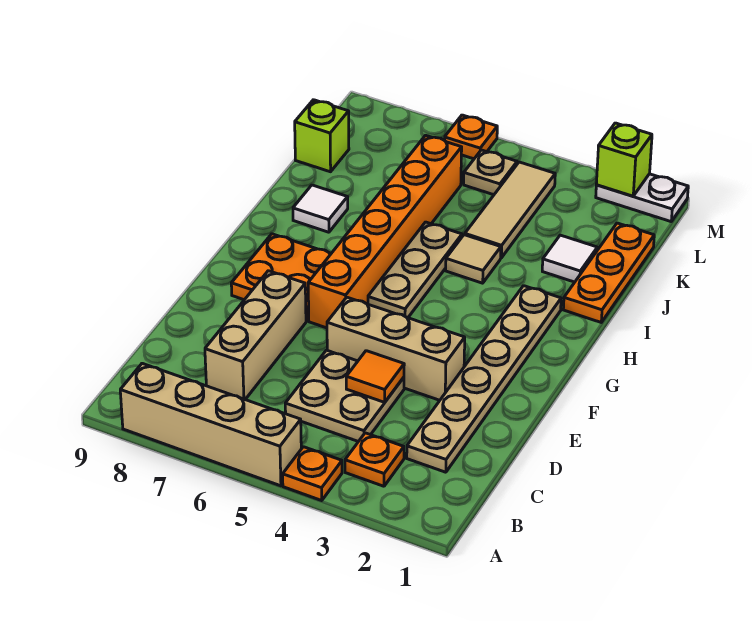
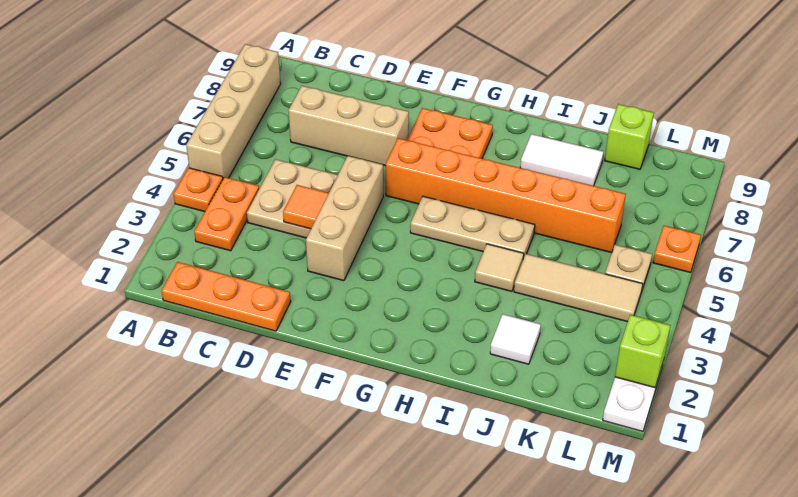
orange plate B3 level 1 -> orange plate B3:B4 level 1
tan plate C2:H2 level 1 -> none
orange plate I1:K1 level 1 -> orange plate B1:D1 level 1
white tile I8 level 1 -> white tile I8:J8 level 1

